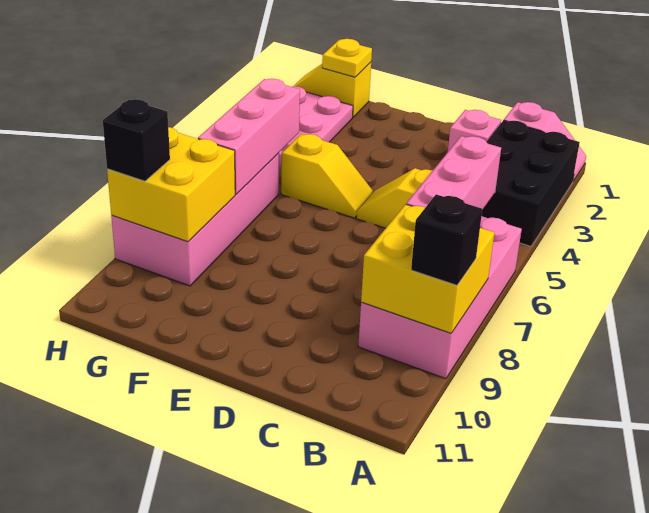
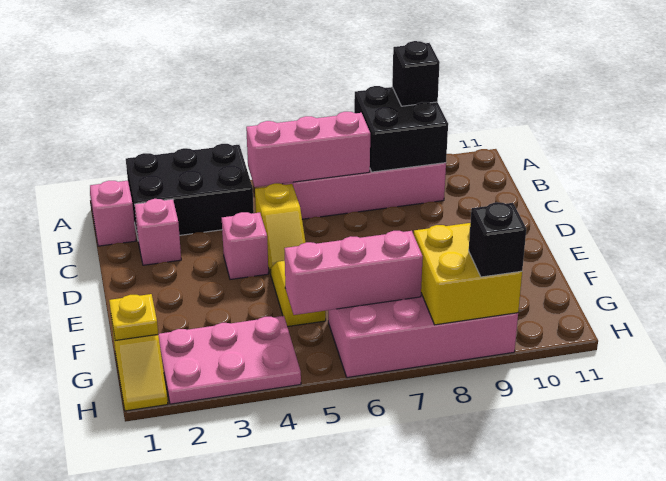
yellow brick A8:B9 level 2 -> black brick A8:B9 level 2
none -> pink brick D4 level 1

